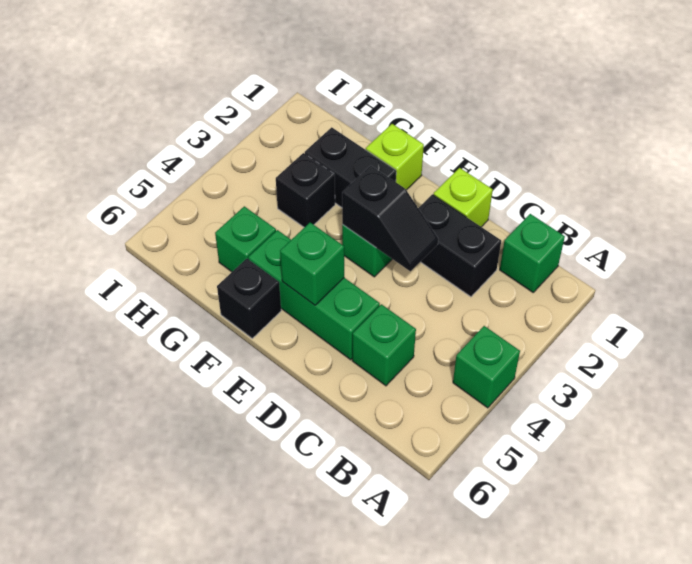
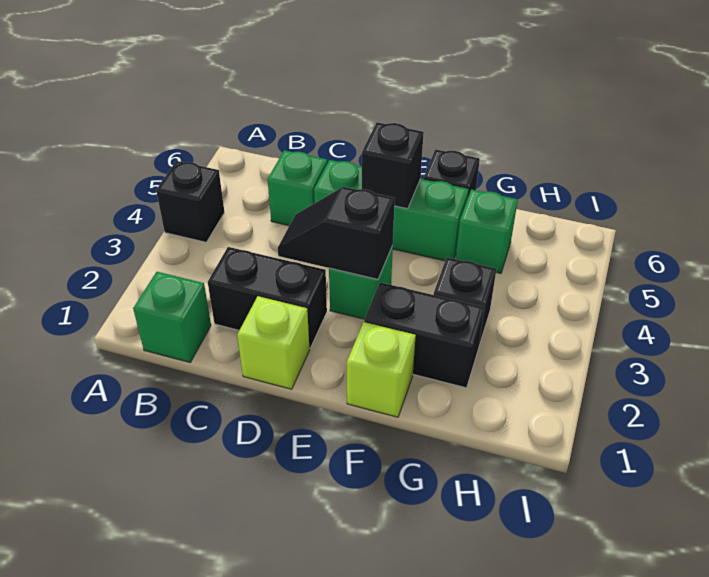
green brick A4 level 1 -> black brick A4 level 1
green brick E5 level 2 -> black brick E5 level 2

